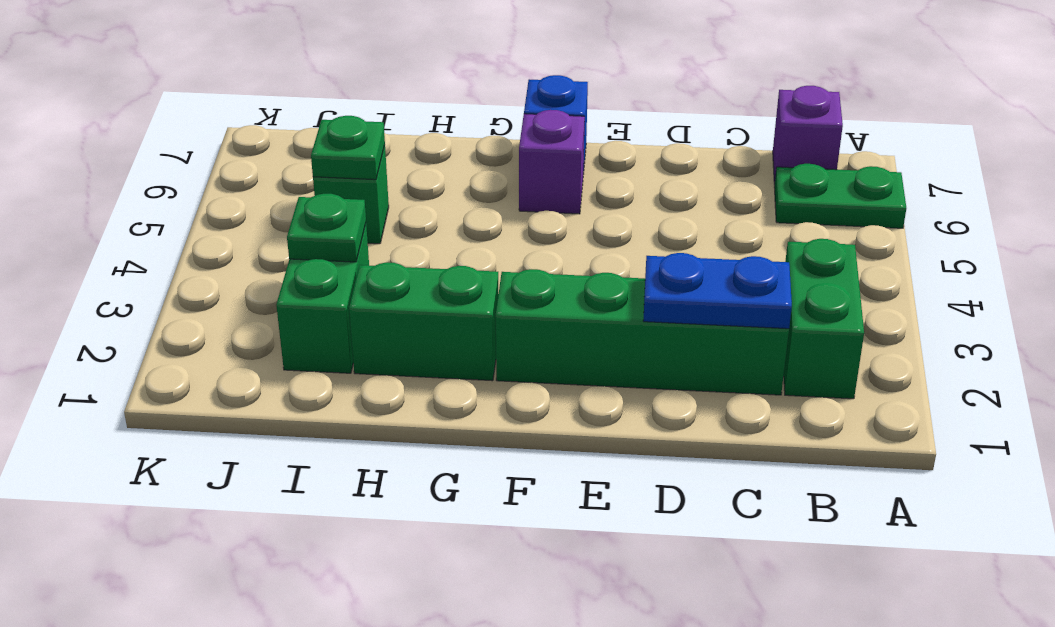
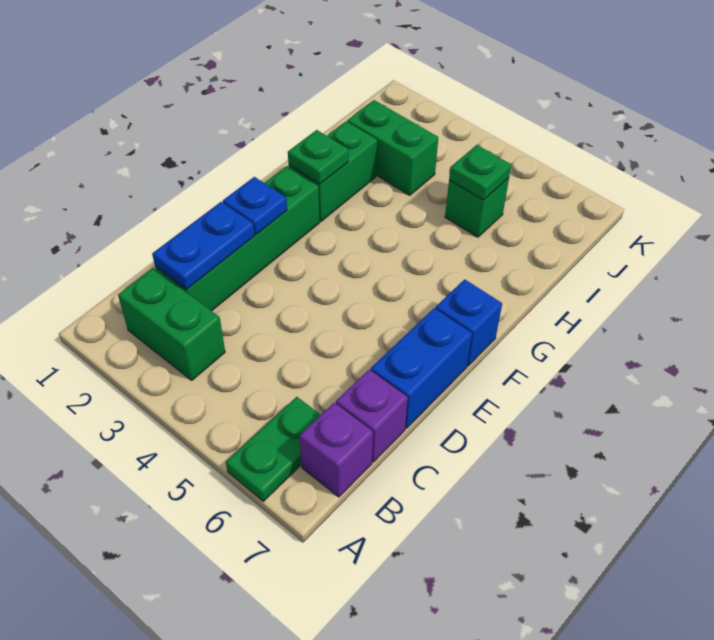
none -> blue brick D7:E7 level 1
none -> blue plate E2 level 2
purple brick F6 level 1 -> purple brick C7 level 1
green plate I3 level 2 -> green plate G2 level 2

